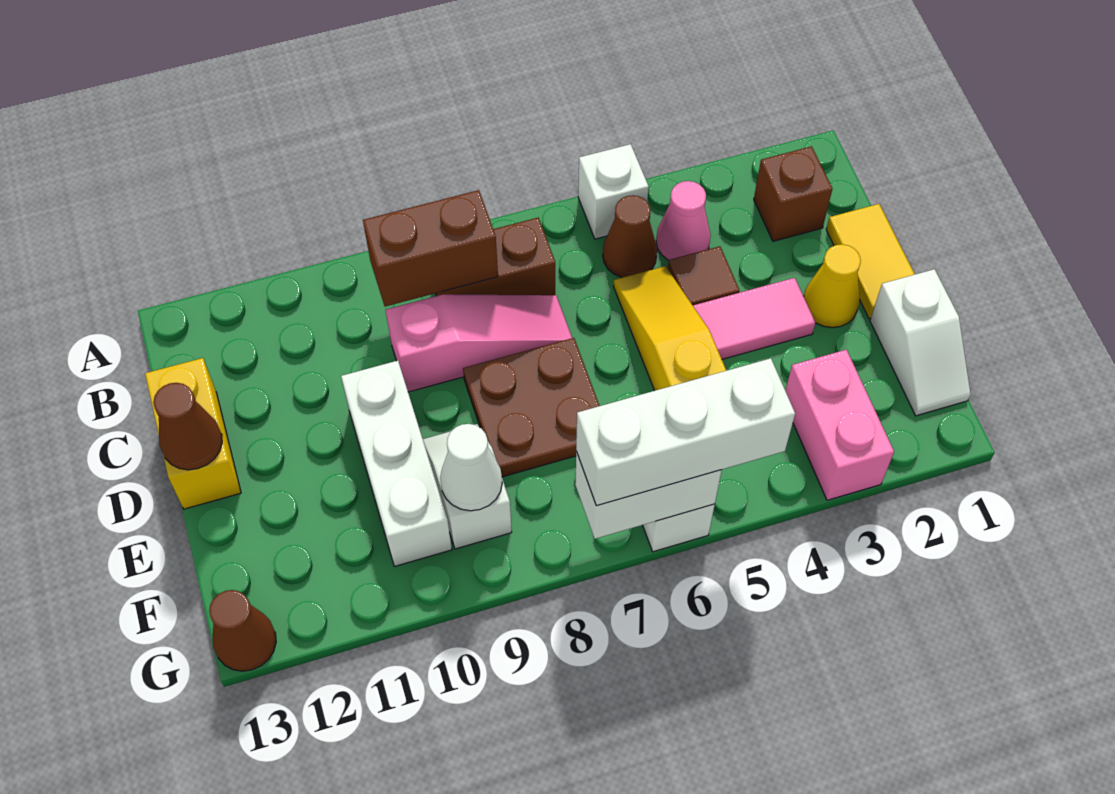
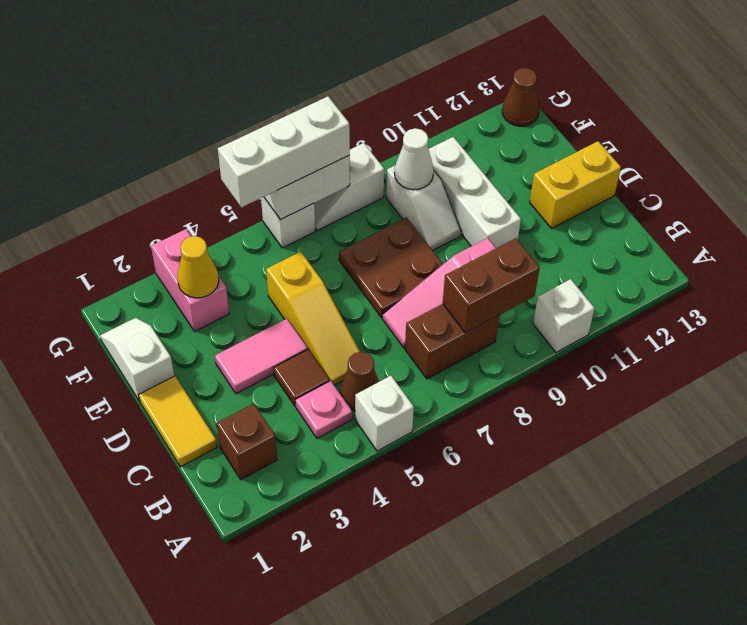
none -> white brick A10 level 1
pink cone B4 level 1 -> pink plate B4 level 1
yellow brick C13:D13 level 1 -> yellow brick D12:D13 level 1
yellow cone D2 level 1 -> yellow cone F3 level 2
brown cone D13 level 2 -> none
none -> white slope G7:G8 level 1 top 8

